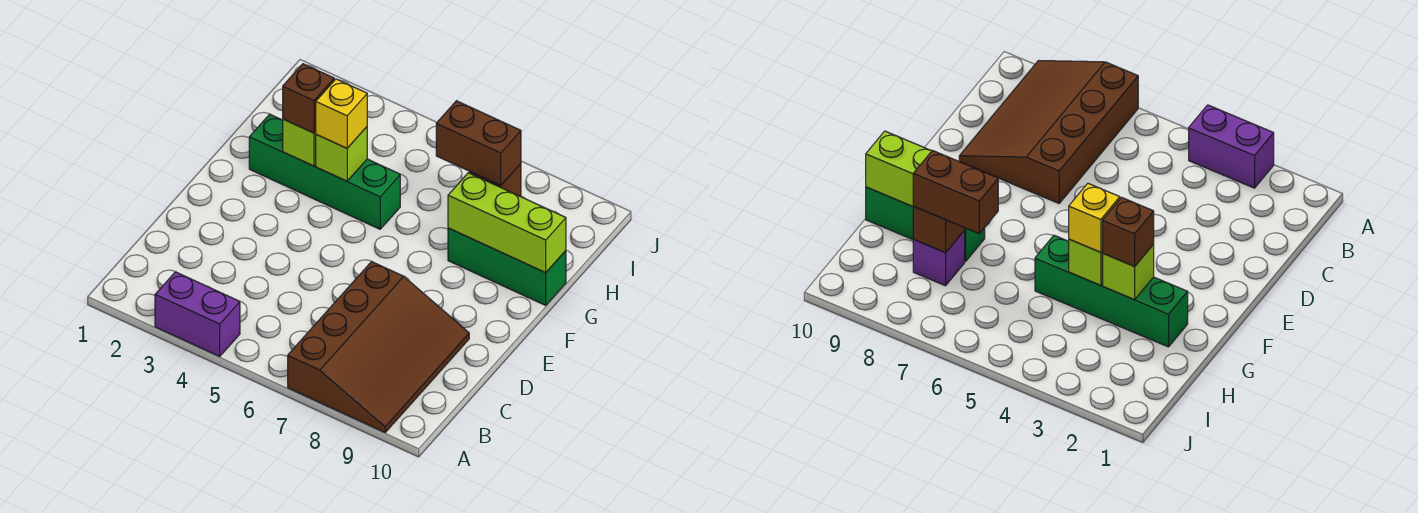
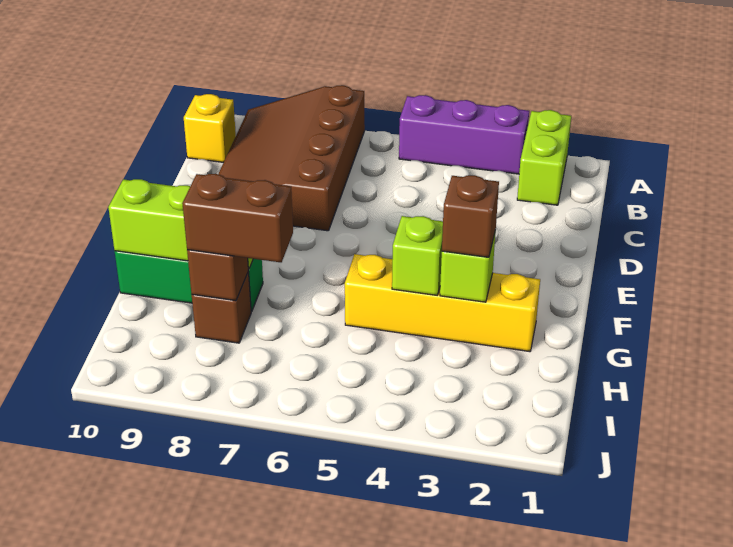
none -> lime brick A2:B2 level 1
purple brick A3:A4 level 1 -> purple brick A3:A5 level 1
green brick G2:G5 level 1 -> yellow brick G2:G5 level 1
yellow brick G4 level 3 -> yellow brick B10 level 1
purple brick H8 level 1 -> brown brick H8 level 1

